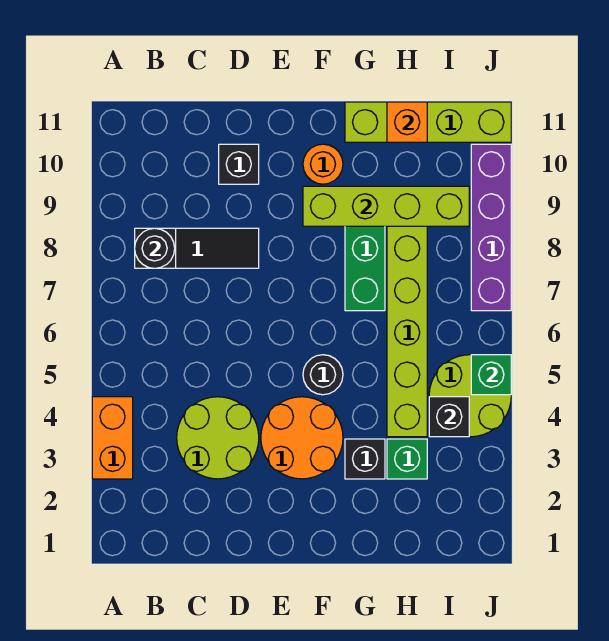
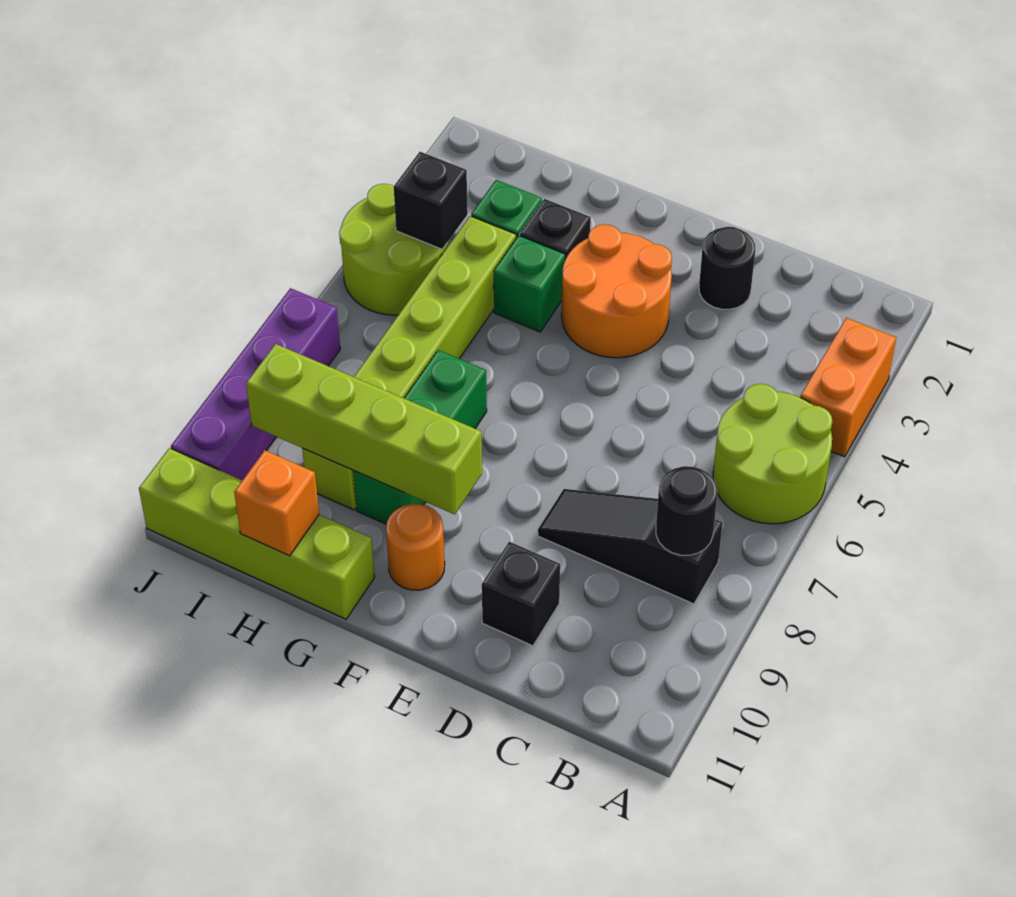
lime round brick C3:D4 level 1 -> lime round brick A5:B6 level 1
black round brick F5 level 1 -> black round brick D2 level 1
green brick J5 level 2 -> green brick G4 level 1

